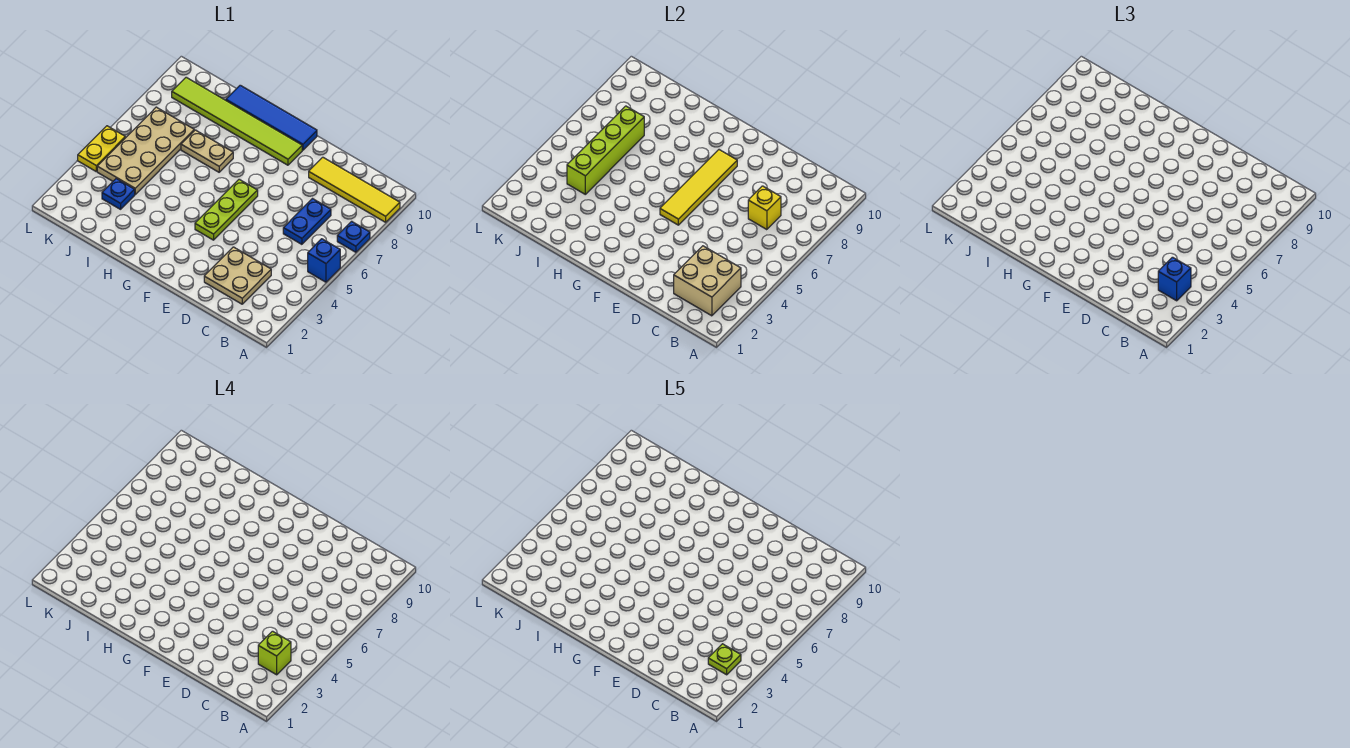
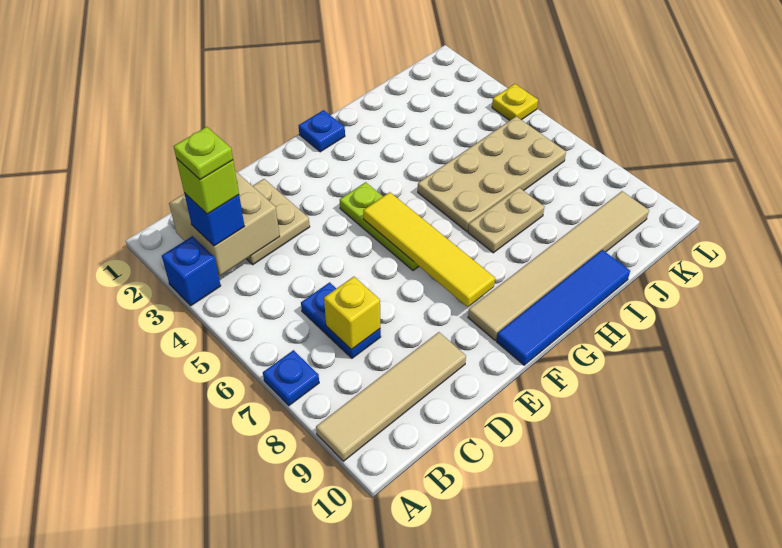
blue brick A5 level 1 -> blue brick A3 level 1
yellow tile A9:D9 level 1 -> tan tile A9:D9 level 1
lime tile F9:K9 level 1 -> tan tile F9:K9 level 1
blue plate J3 level 1 -> blue plate G1 level 1
tan plate J4:K7 level 1 -> tan plate H5:K6 level 1
lime brick J4:J7 level 2 -> none
yellow plate L4:L5 level 1 -> yellow plate L4 level 1

